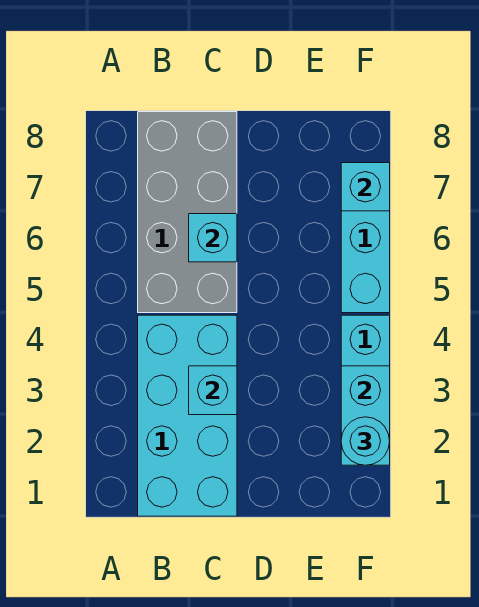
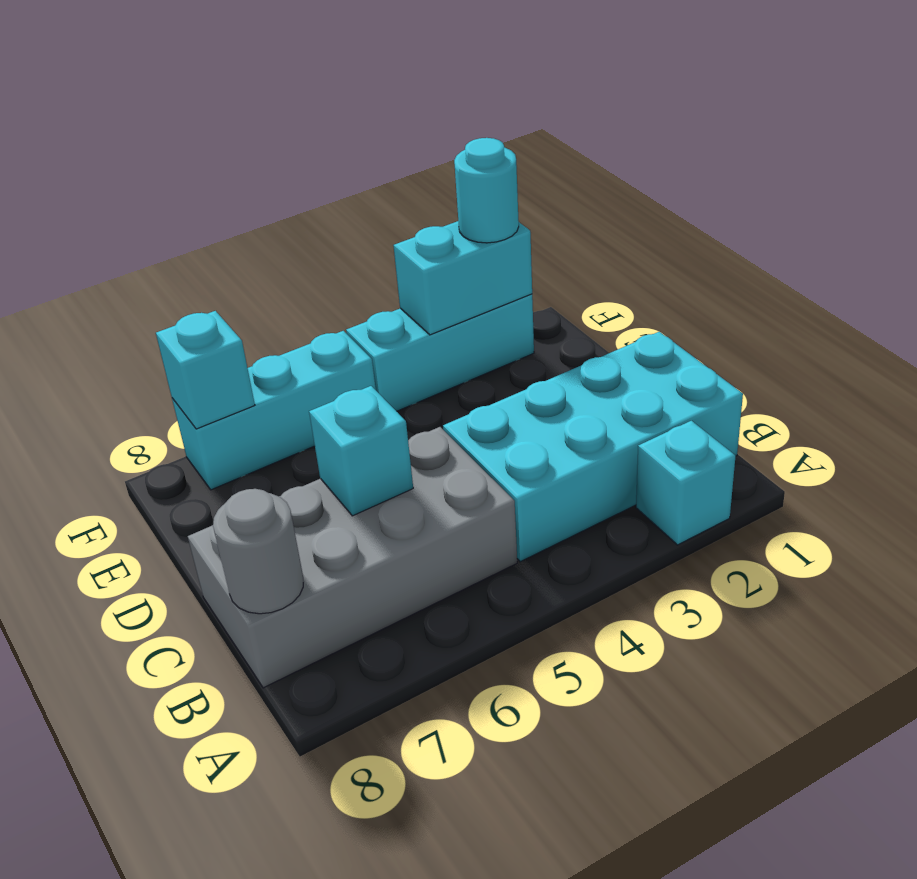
none -> grey round brick B8 level 2
cyan brick C3 level 2 -> cyan brick A2 level 1

